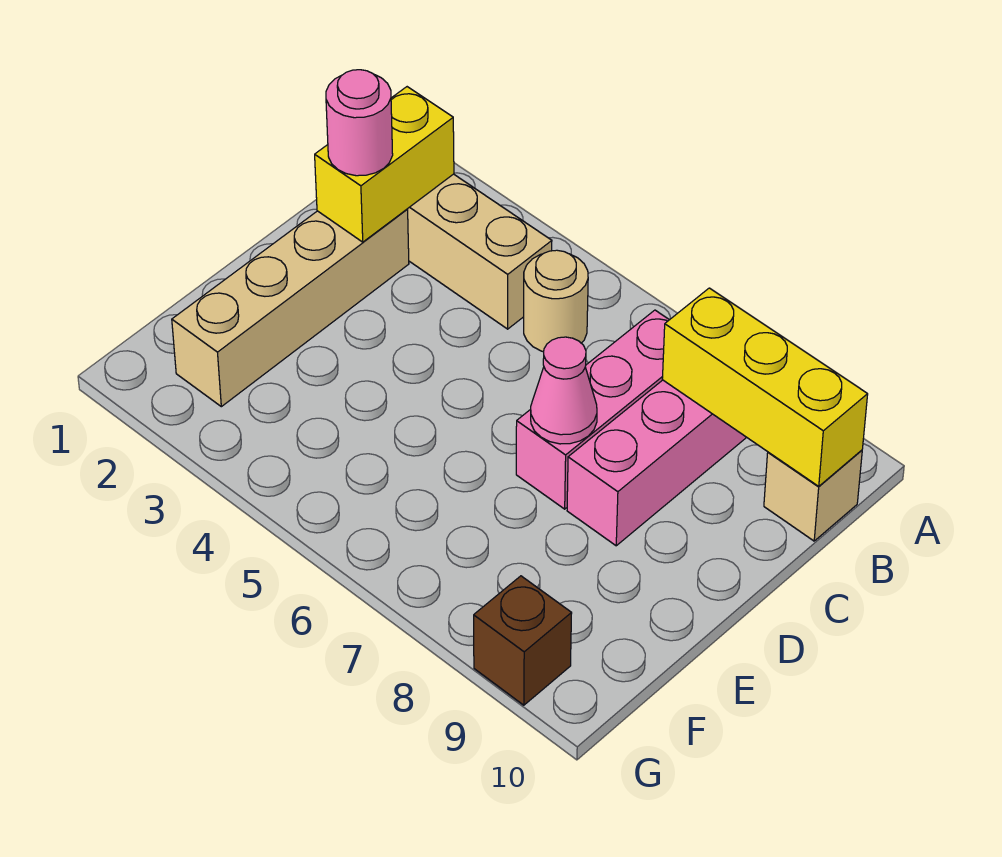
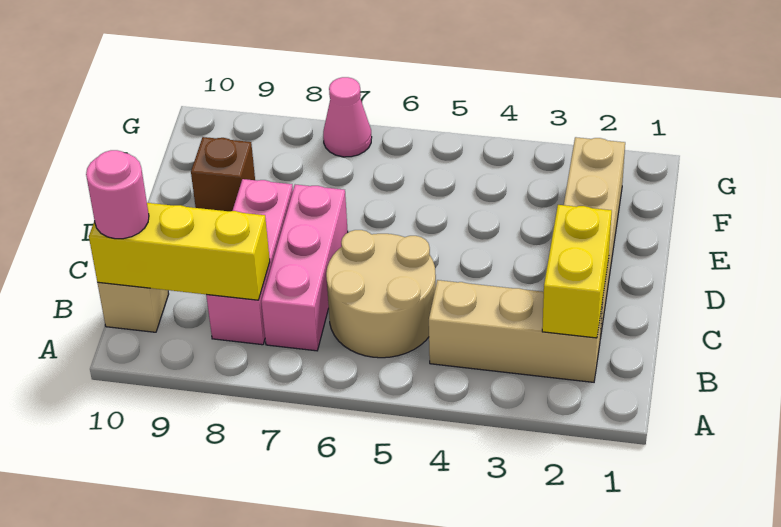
tan round brick B5 level 1 -> tan round brick B5:C6 level 1
pink round brick C2 level 3 -> pink round brick B10 level 3
pink cone D7 level 2 -> pink cone G7 level 1
brown brick G9 level 1 -> brown brick E9 level 1

